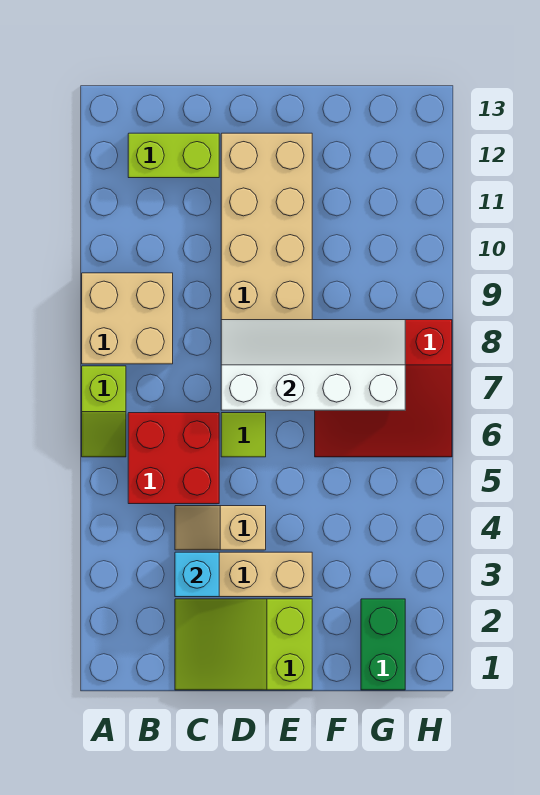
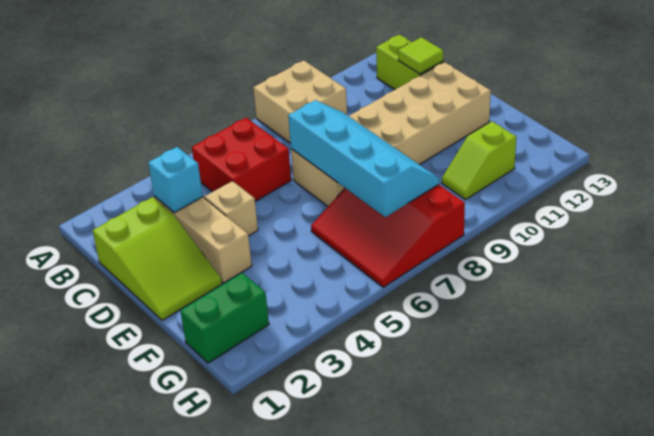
lime slope A6:A7 level 1 top 7 -> lime slope G10:G11 level 1 top 11
lime slope C1:E2 level 1 top E -> lime slope C1:E2 level 1 top C
lime tile D6 level 1 -> lime tile C12 level 2
white slope D7:G8 level 2 top 7 -> cyan slope D7:G8 level 2 top 7

